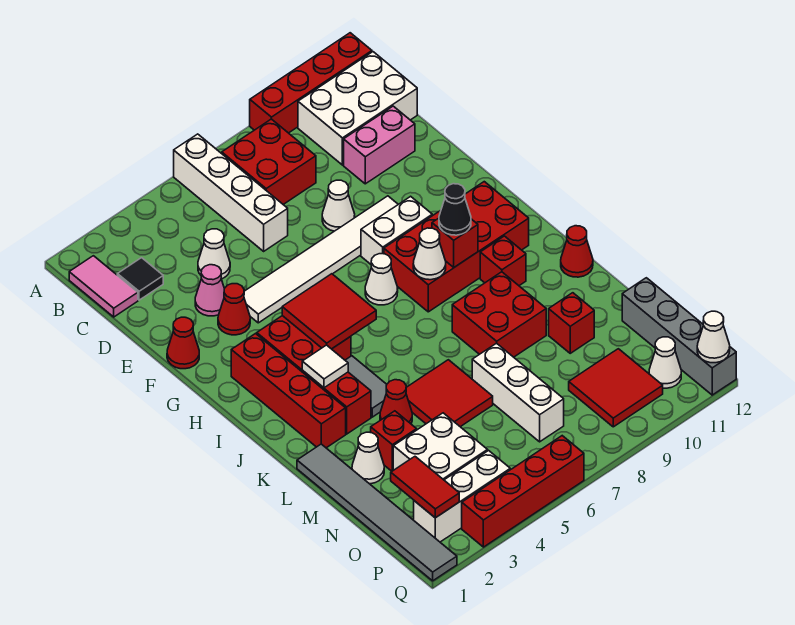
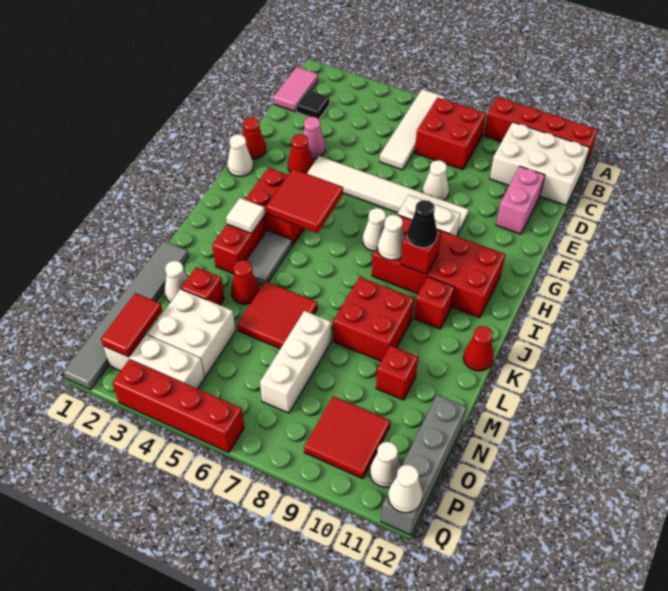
white brick A6:D6 level 1 -> white tile A6:D6 level 1
white cone D4 level 1 -> white cone G1 level 1
pink brick D10:D11 level 1 -> pink brick D11:E11 level 1
red brick H2:K2 level 1 -> none

